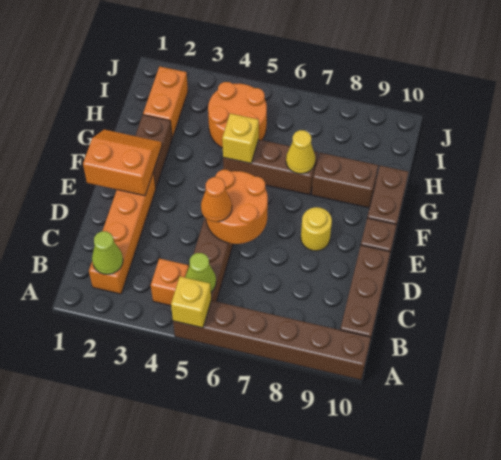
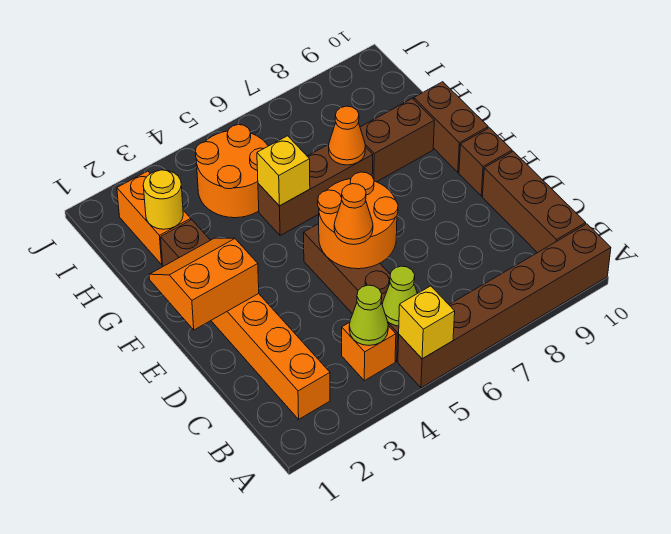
lime cone B2 level 2 -> lime cone B4 level 2
yellow round brick E8 level 1 -> yellow round brick H2 level 2
yellow cone G7 level 2 -> orange cone G7 level 2

